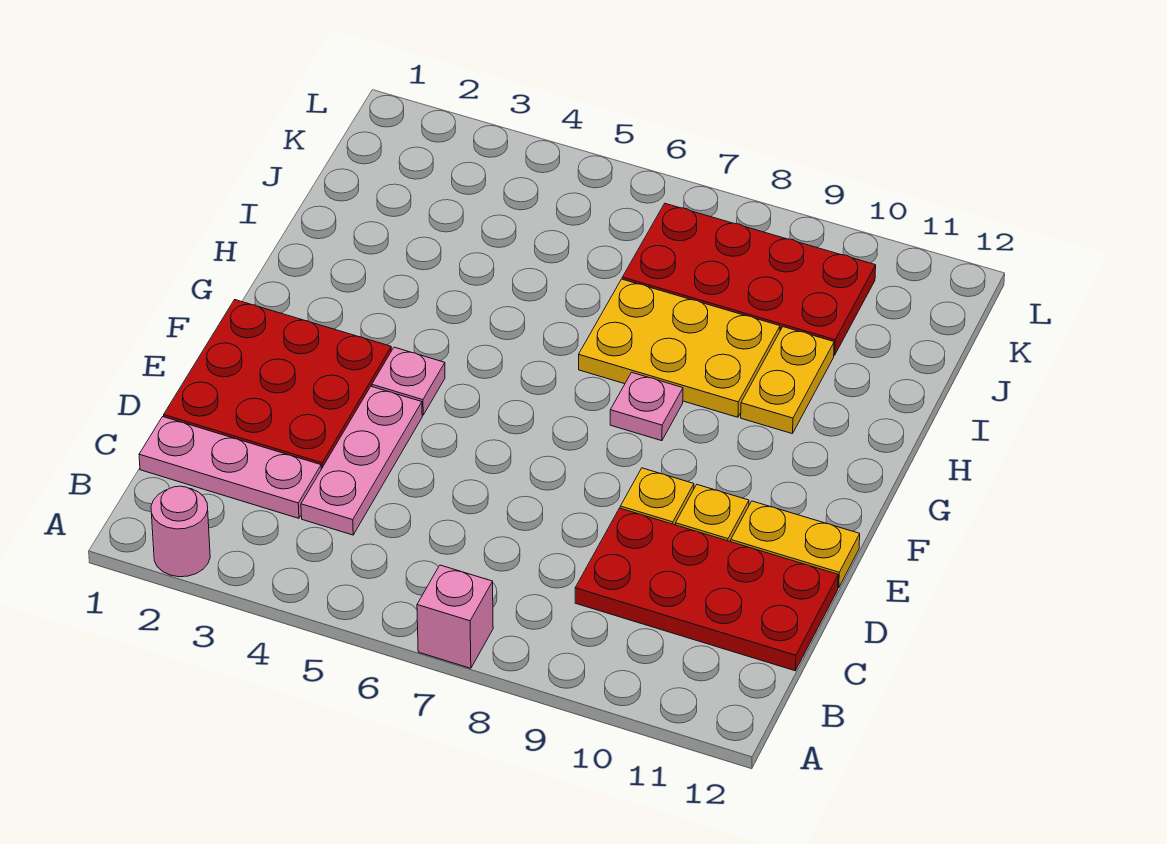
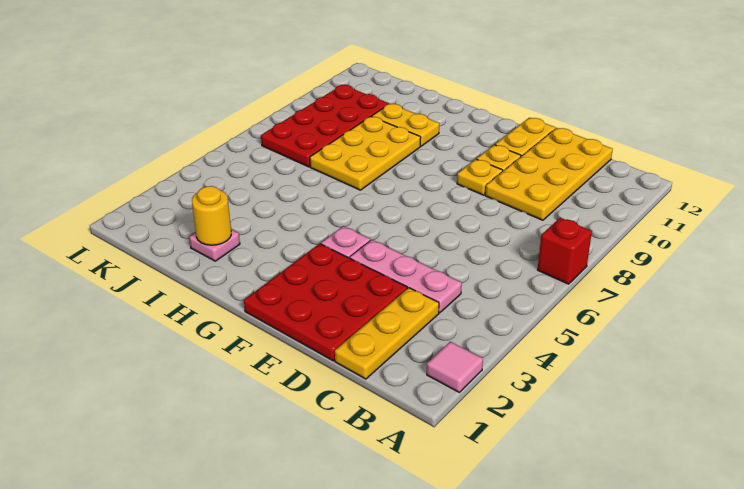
pink round brick A2 level 1 -> pink tile A2 level 1
pink brick A7 level 1 -> red brick A7 level 1
pink plate C1:C3 level 1 -> yellow plate C1:C3 level 1
red plate C9:D12 level 1 -> yellow plate C9:D12 level 1
pink plate G8 level 1 -> pink plate I2 level 1
none -> yellow round brick I2 level 2

